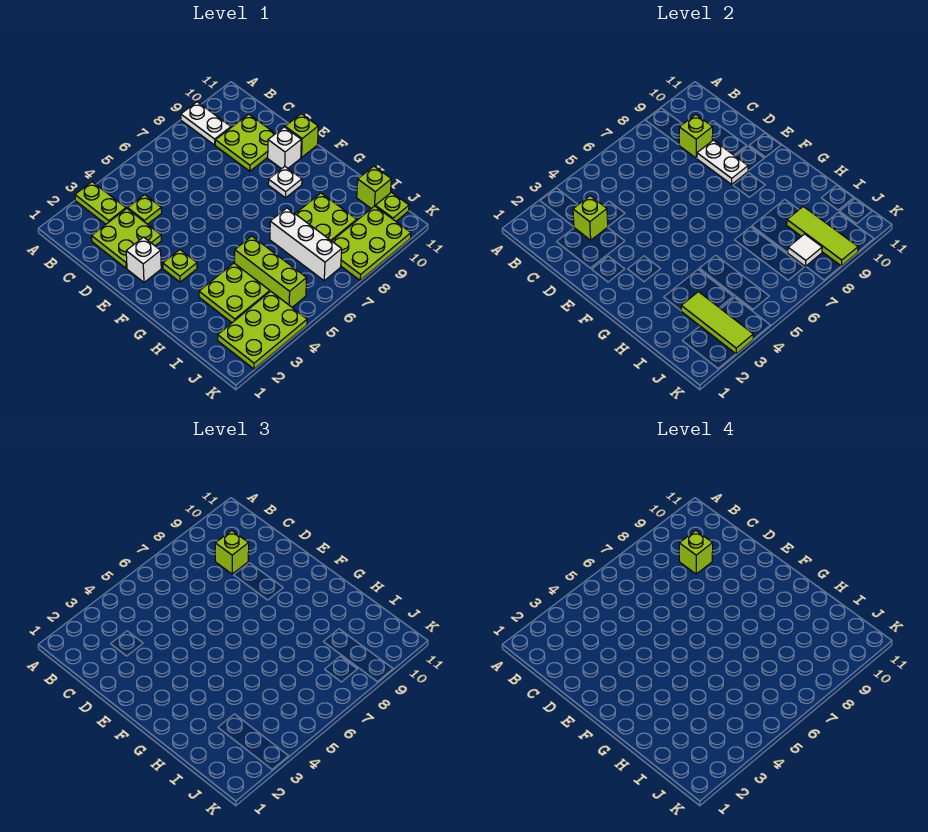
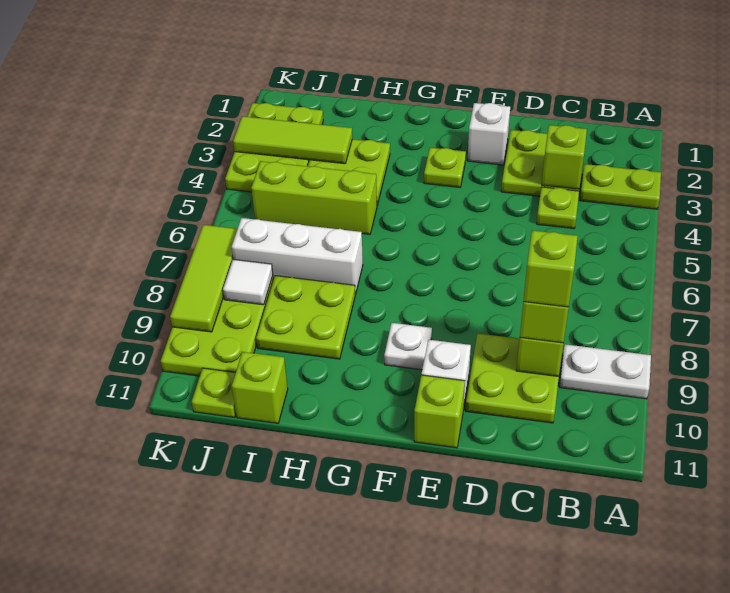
white plate D9:E9 level 2 -> none
lime tile I9:K9 level 2 -> lime tile K7:K9 level 2

